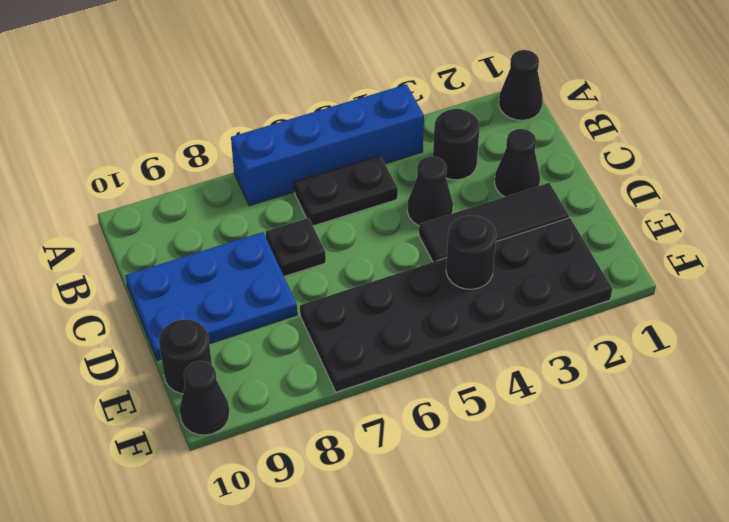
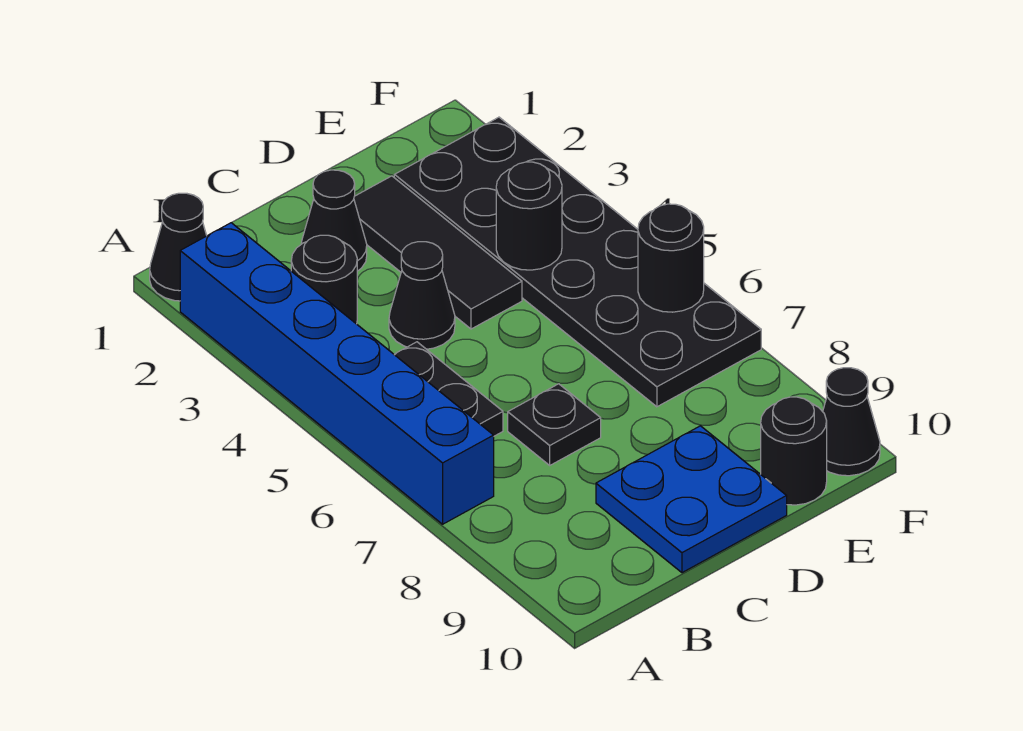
blue brick A4:A7 level 1 -> blue brick A2:A7 level 1
blue plate C8:D10 level 1 -> blue plate C9:D10 level 1
none -> black round brick F6 level 2

